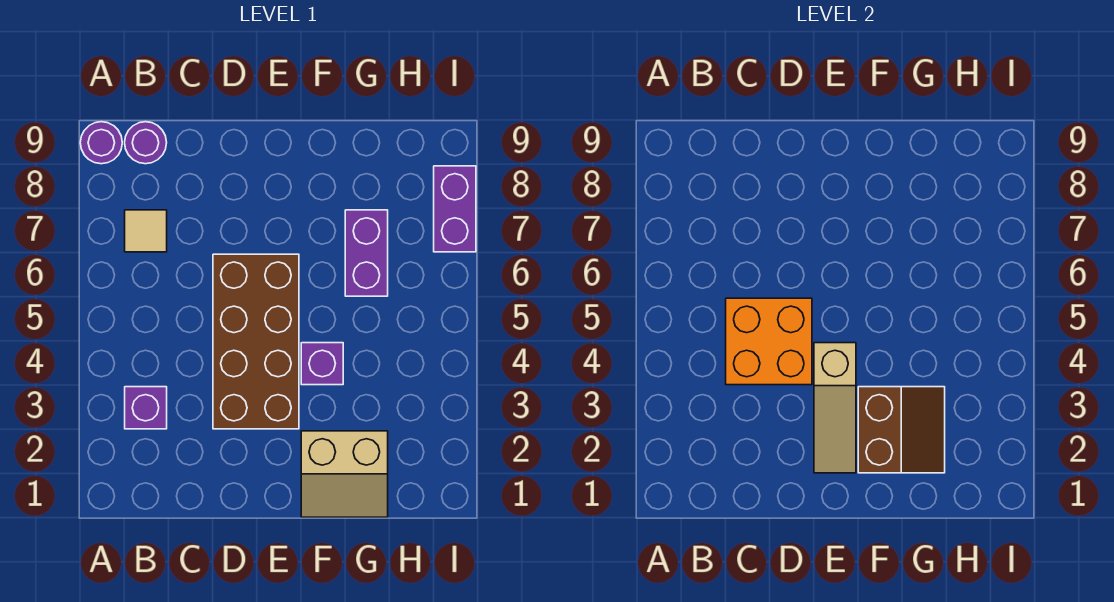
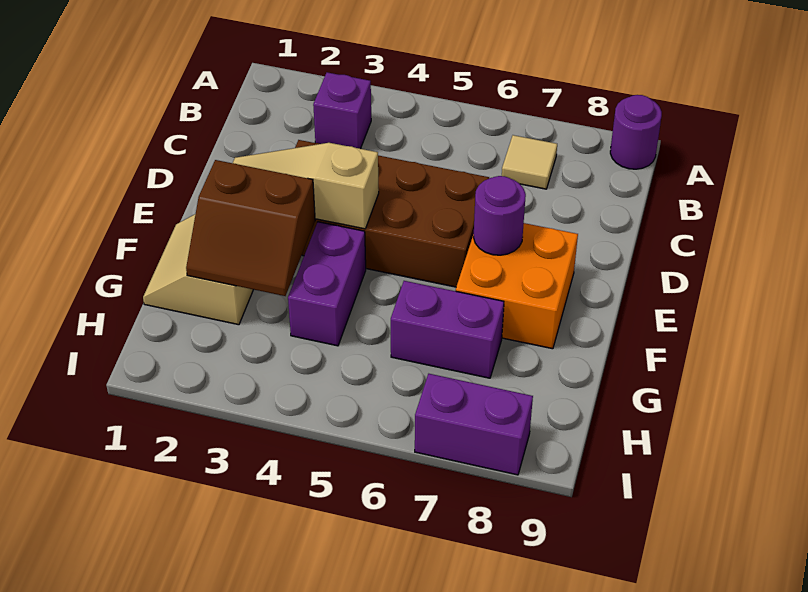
purple round brick B9 level 1 -> purple round brick E7 level 2
orange brick C4:D5 level 2 -> orange brick E7:F8 level 1
purple brick F4 level 1 -> purple brick F4:G4 level 1

